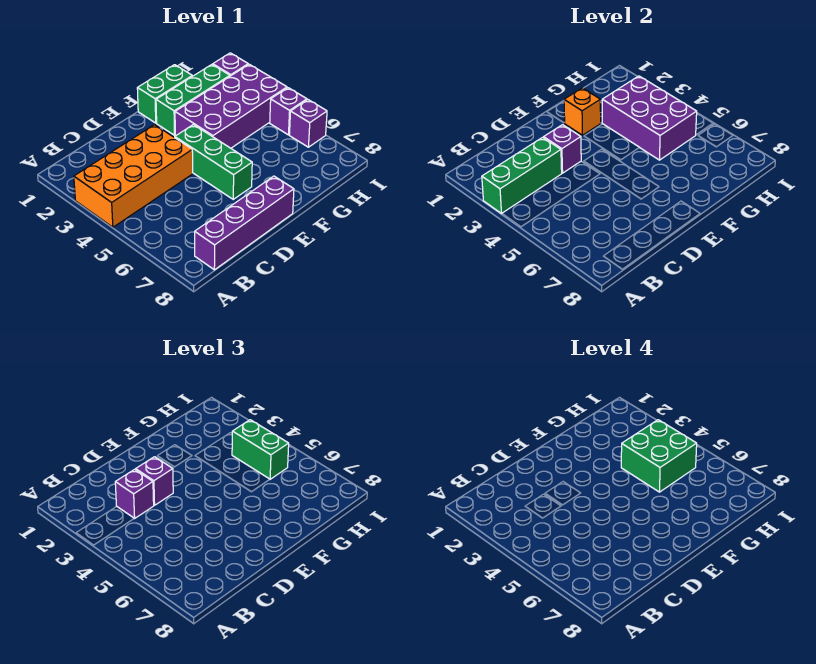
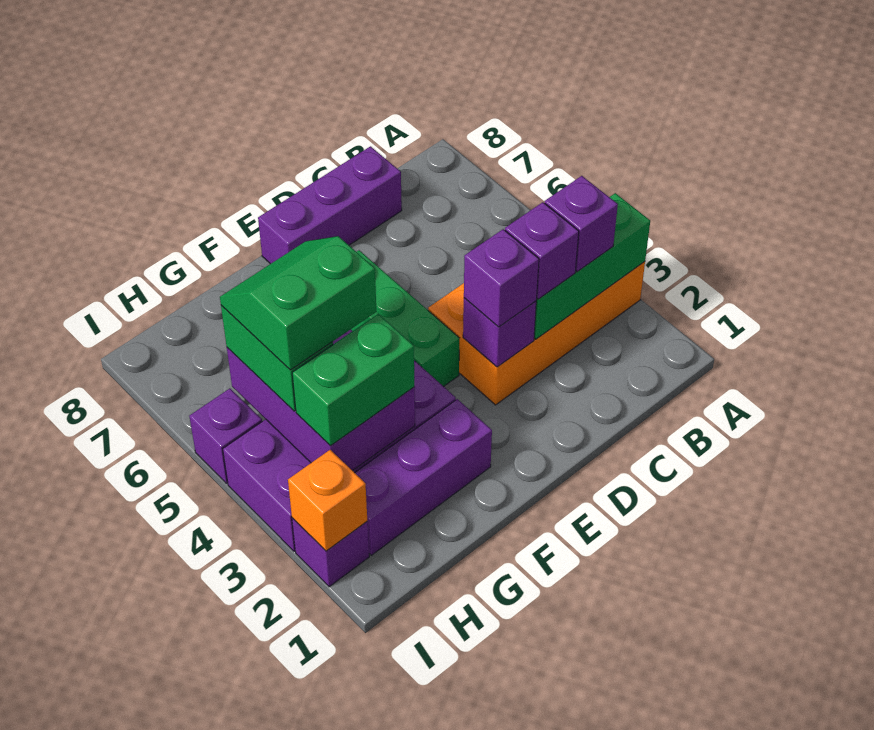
purple brick B8:E8 level 1 -> purple brick C8:E8 level 1
green brick F1:G1 level 1 -> green brick G3:H3 level 3
green brick F2:H2 level 1 -> purple brick F2:H2 level 1
orange brick F2 level 2 -> orange brick I2 level 2
green brick G4:H5 level 4 -> green slope G4:H5 level 4 top 4
purple brick I6 level 1 -> purple brick B3 level 3

